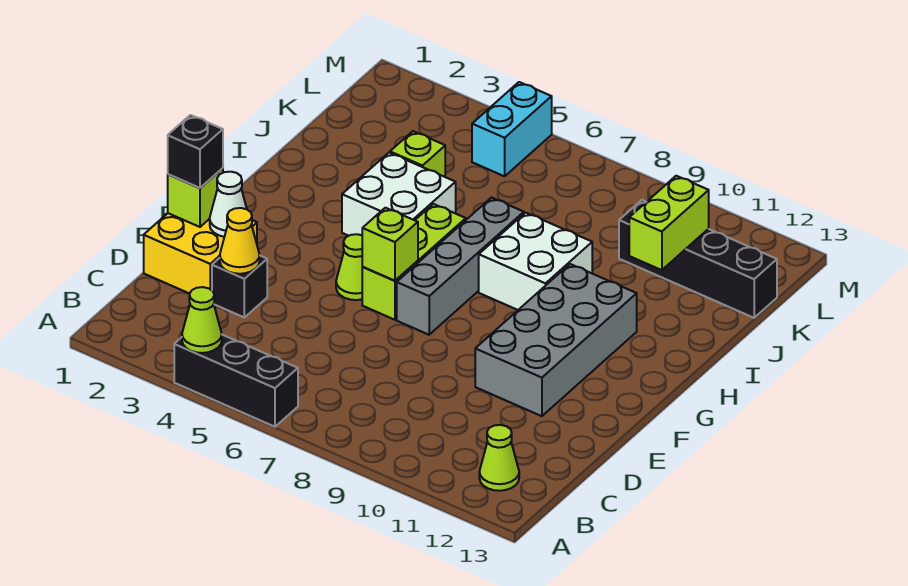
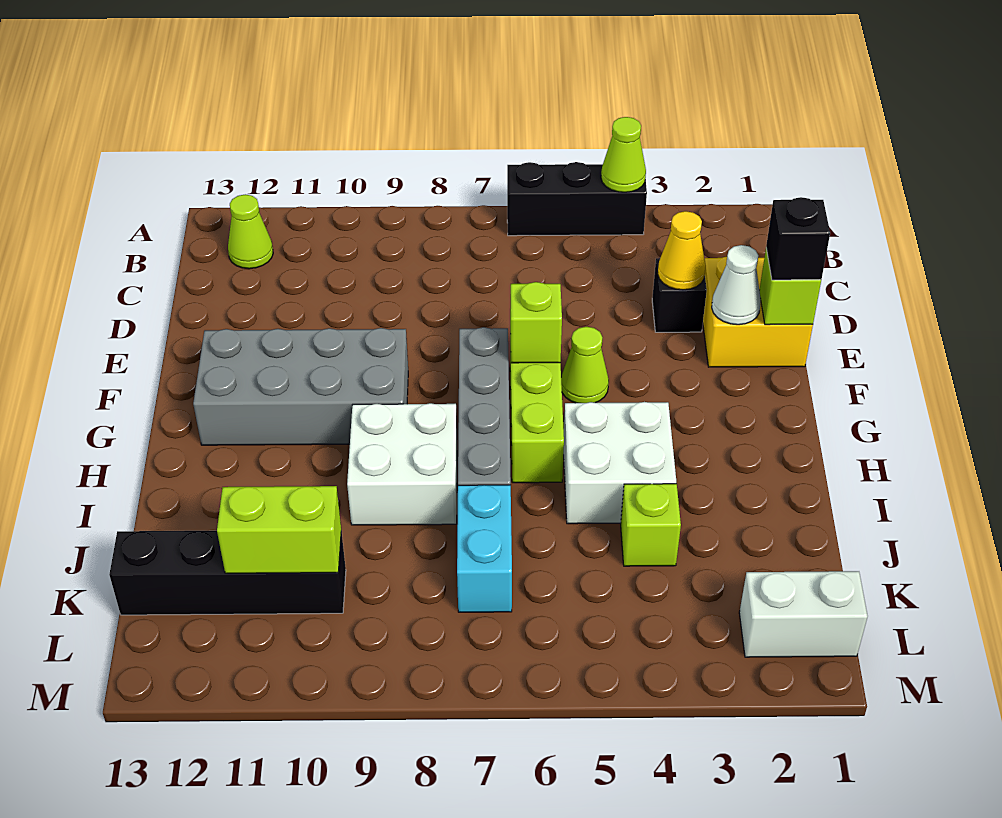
grey brick E10:H11 level 1 -> grey brick F9:G12 level 1
lime brick J11:K11 level 2 -> lime brick K10:K11 level 2
none -> white brick L1:L2 level 1
cyan brick L5:M5 level 1 -> cyan brick J7:K7 level 1

